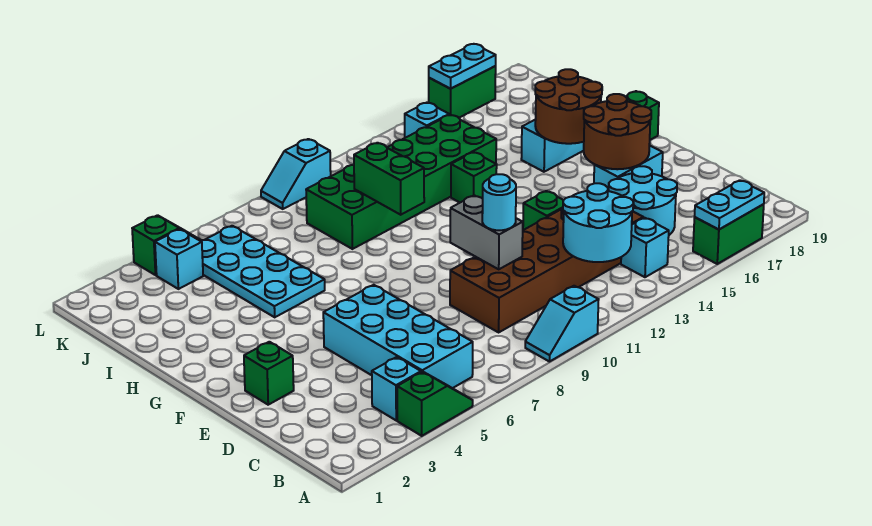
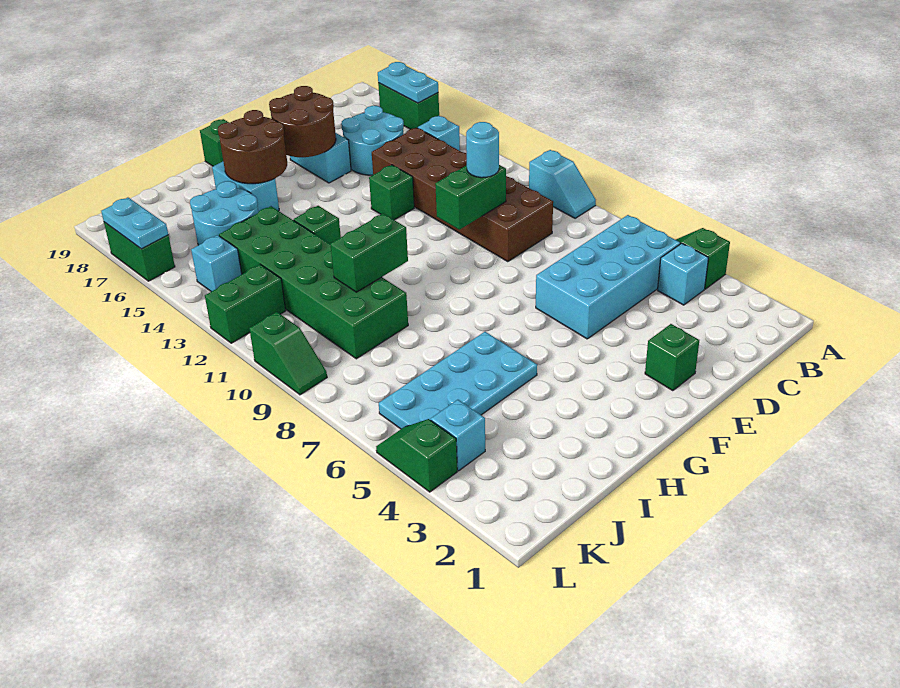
cyan round brick B12:C13 level 2 -> cyan round brick I15:J16 level 1
grey brick D10:E10 level 2 -> green brick D10:E10 level 2
none -> green brick K12:L12 level 1
cyan slope L9:L10 level 1 top 10 -> green slope L9:L10 level 1 top 10

